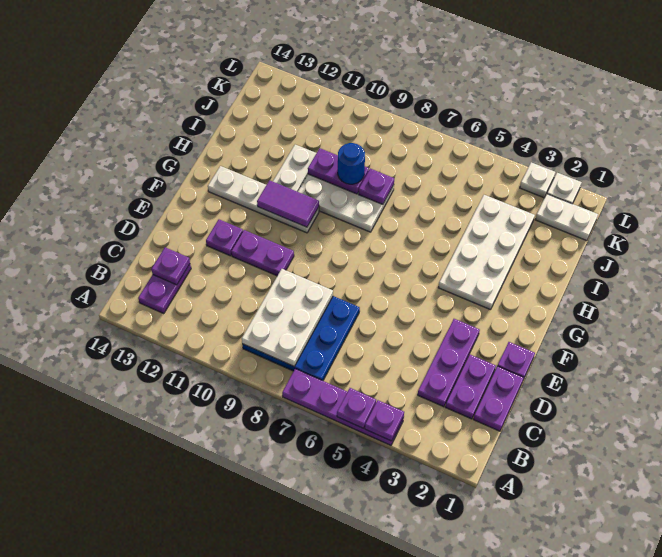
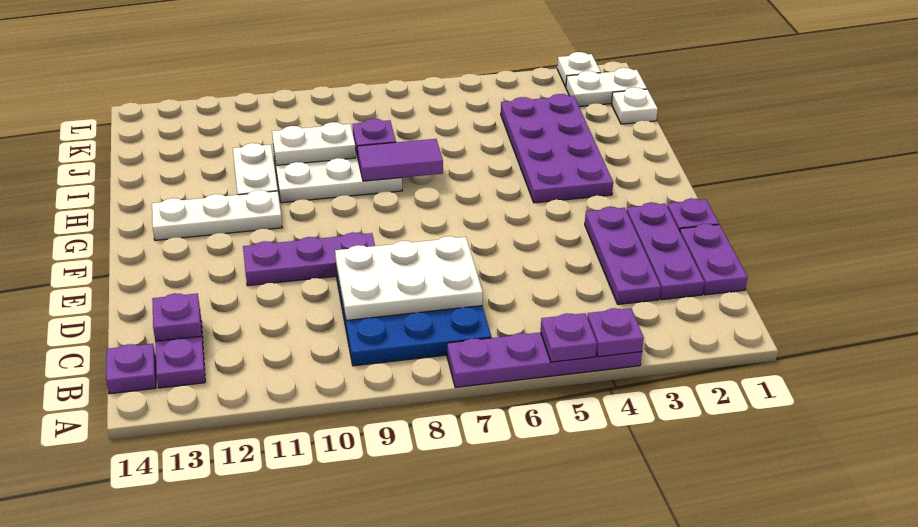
white plate B8:D9 level 2 -> white plate C7:D9 level 2
purple plate C2:D2 level 1 -> purple plate C2:E2 level 1
purple plate E10:E11 level 1 -> purple plate E9:E11 level 1
purple plate E12 level 1 -> purple plate B14 level 1
white plate G3:J4 level 1 -> purple plate G3:J4 level 1
white plate G10:G13 level 1 -> white plate G11:G13 level 1
purple tile G10:G11 level 2 -> purple tile H7:H8 level 2
purple plate I9:I10 level 2 -> white plate I9:I10 level 2
blue round brick I9 level 3 -> none
white plate L3 level 1 -> white plate J1 level 1

